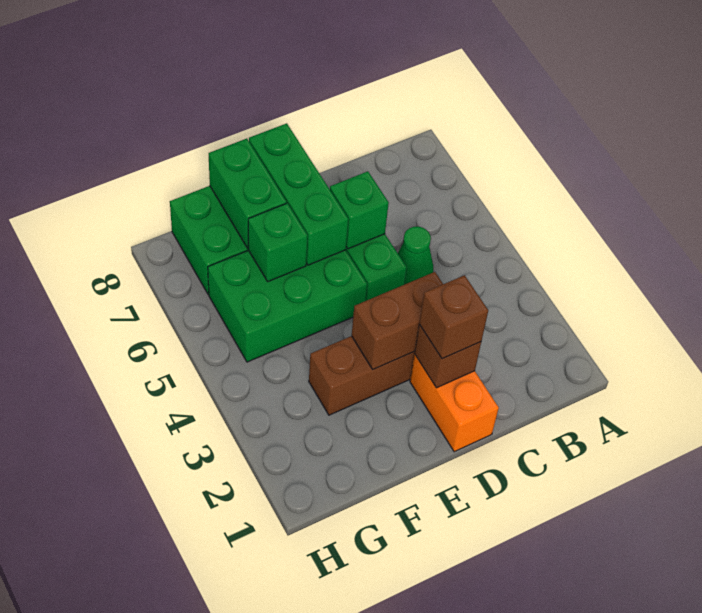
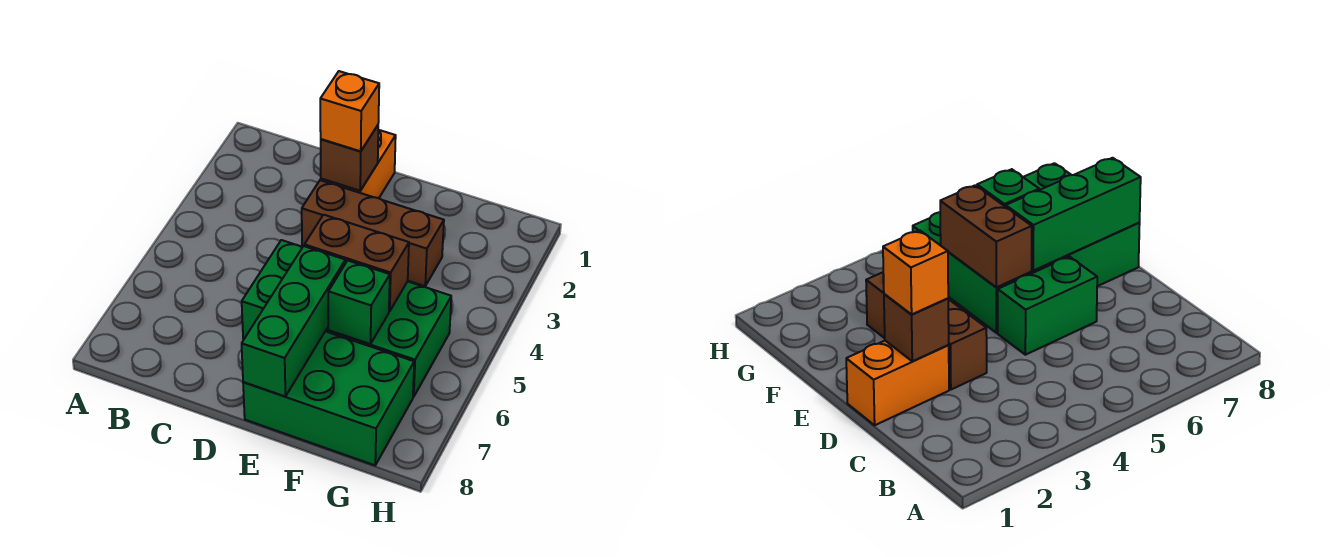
green cone C5 level 1 -> none
brown brick D2 level 3 -> orange brick D2 level 3
brown brick D3:E3 level 2 -> brown brick E5:F5 level 2
green brick D6 level 2 -> none
green brick F7:F8 level 2 -> none

